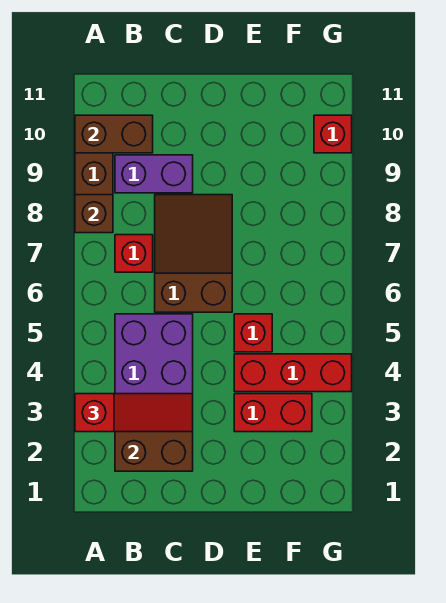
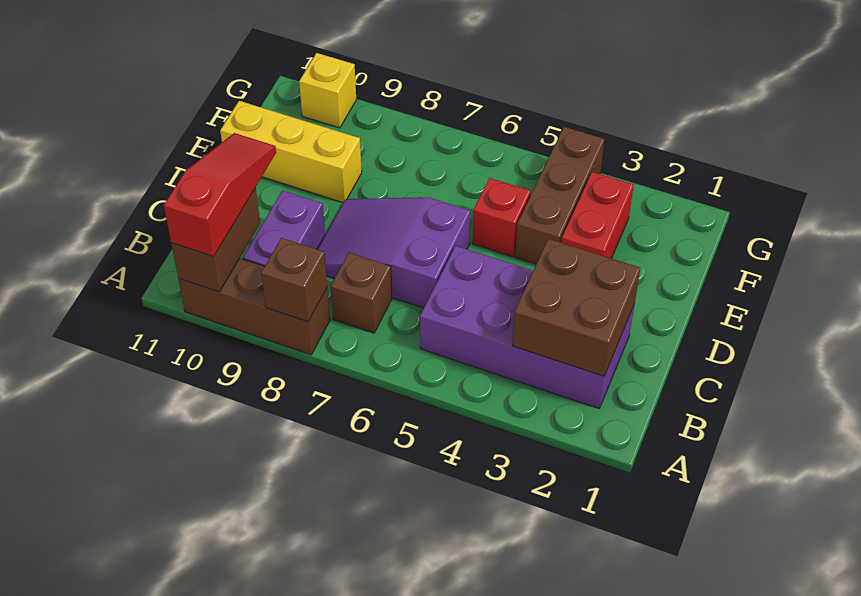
red slope A3:C3 level 3 top A -> red slope A10:C10 level 3 top A
red brick B7 level 1 -> brown brick B7 level 1
brown slope C6:D8 level 1 top 6 -> purple slope C6:D8 level 1 top 6
red brick E4:G4 level 1 -> brown brick E4:G4 level 1
none -> yellow brick E9:E11 level 1
red brick G10 level 1 -> yellow brick G10 level 1

